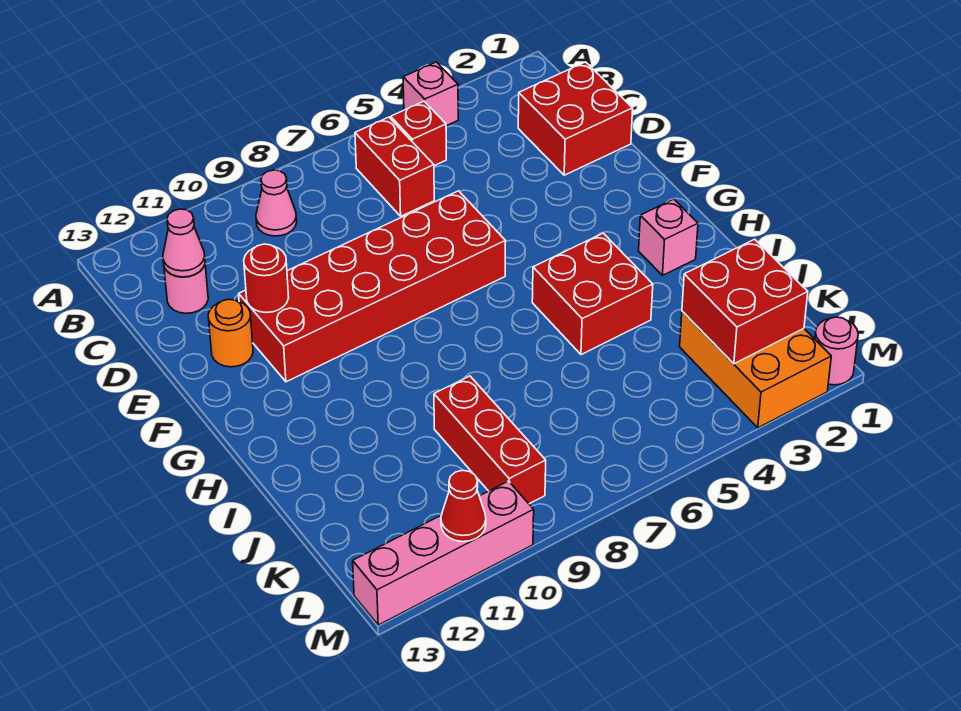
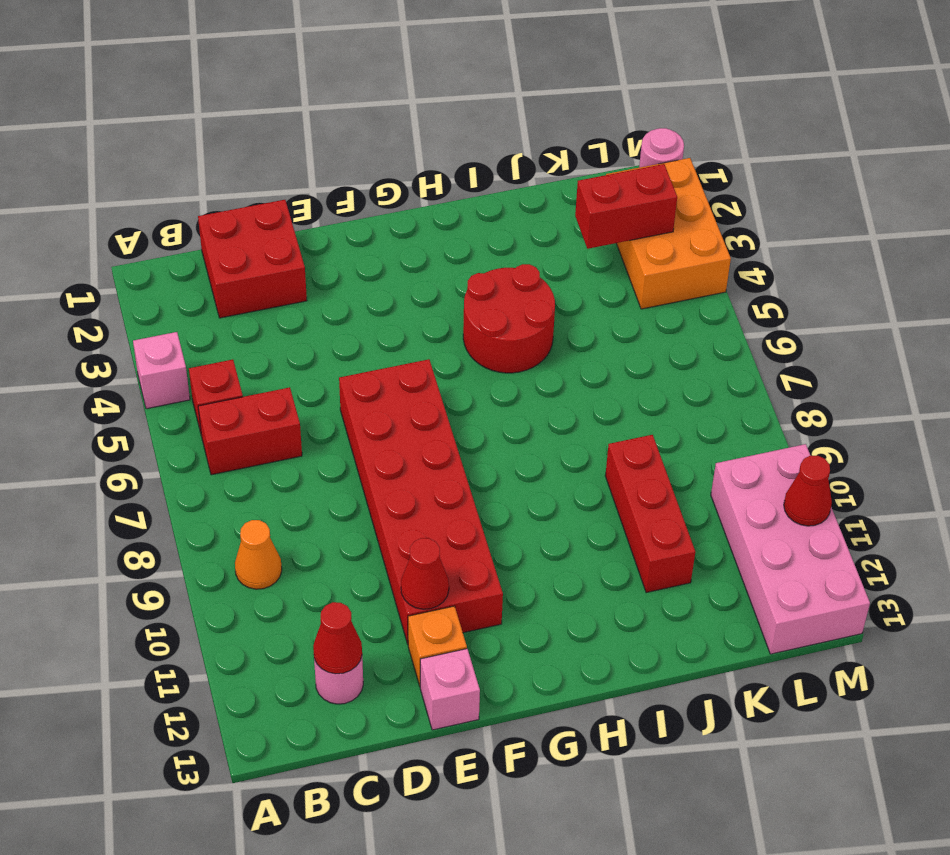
pink cone B9 level 1 -> orange cone B9 level 1
pink cone C12 level 2 -> red cone C12 level 2
red round brick E11 level 2 -> red cone E11 level 2
orange round brick E12 level 1 -> orange brick E12 level 1
pink brick H2 level 1 -> pink brick E13 level 1
red brick H4:I5 level 1 -> red round brick H4:I5 level 1
red brick J9:L9 level 1 -> red brick J9:J11 level 1
orange brick K2:M3 level 1 -> orange brick L2:M4 level 1
red brick K2:L3 level 2 -> red brick K3:L3 level 2
pink brick M10:M13 level 1 -> pink brick L10:M13 level 1

